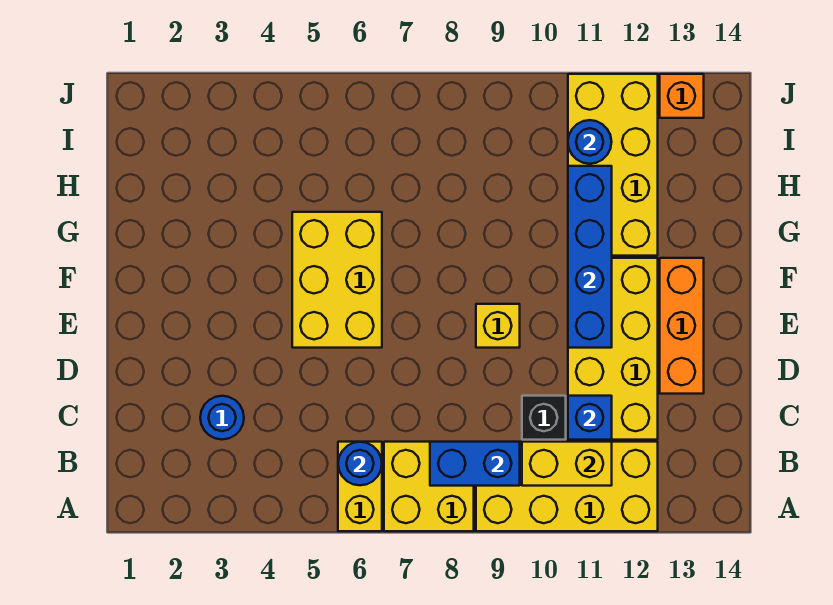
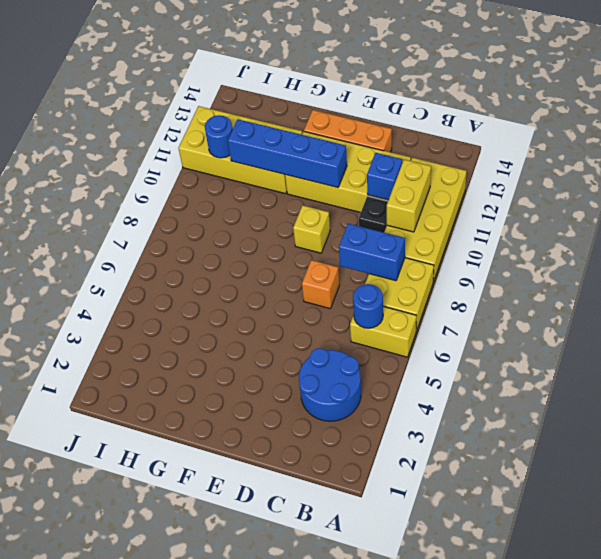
blue brick B8:B9 level 2 -> blue brick B8:C8 level 2
blue round brick C3 level 1 -> blue round brick B3:C4 level 1
yellow brick E5:G6 level 1 -> none
orange brick J13 level 1 -> orange brick D7 level 1

